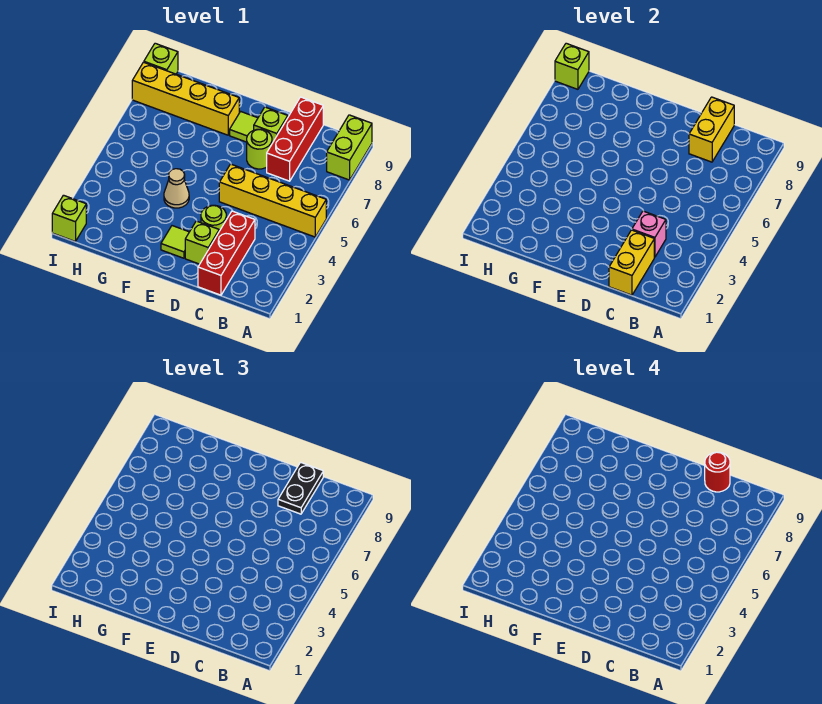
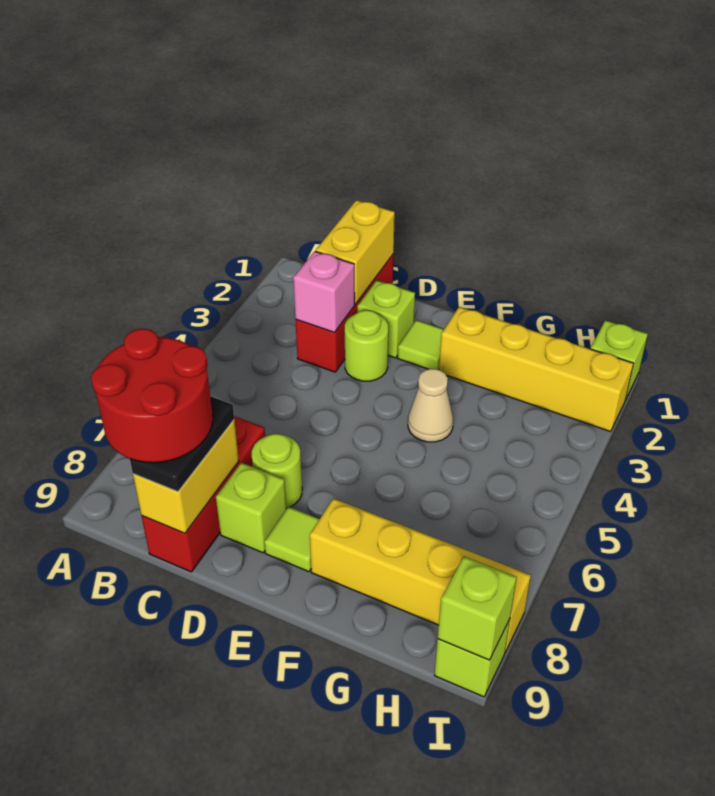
yellow brick A5:D5 level 1 -> yellow brick F2:I2 level 1
lime brick A8:A9 level 1 -> none
red round brick C9 level 4 -> red round brick B8:C9 level 4

